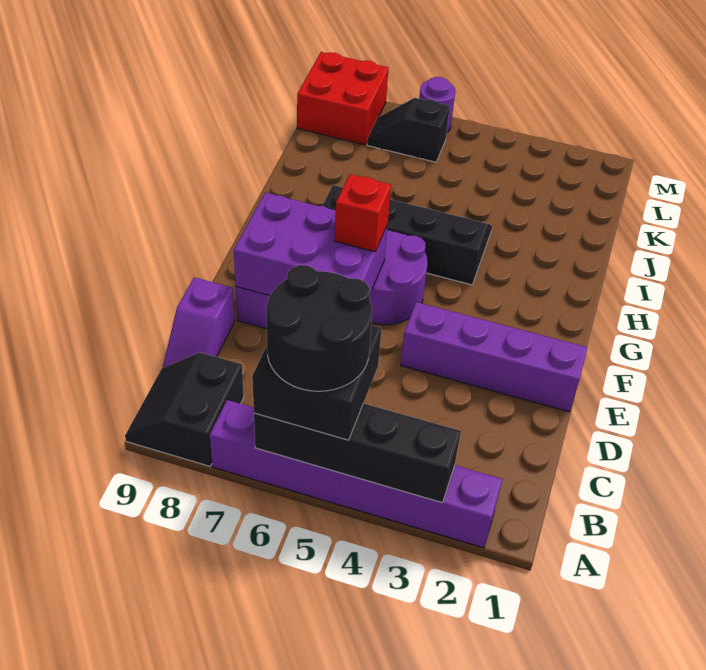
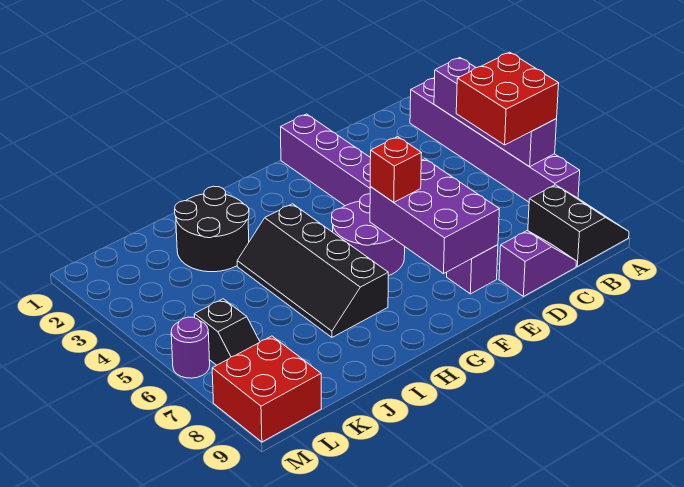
black brick A3:A6 level 2 -> purple brick A3:A6 level 2
black brick A5:B6 level 3 -> red brick A5:B6 level 3
black round brick A5:B6 level 4 -> black round brick I2:J3 level 1
black slope A8:B9 level 1 top 8 -> black slope A8:B9 level 1 top B

